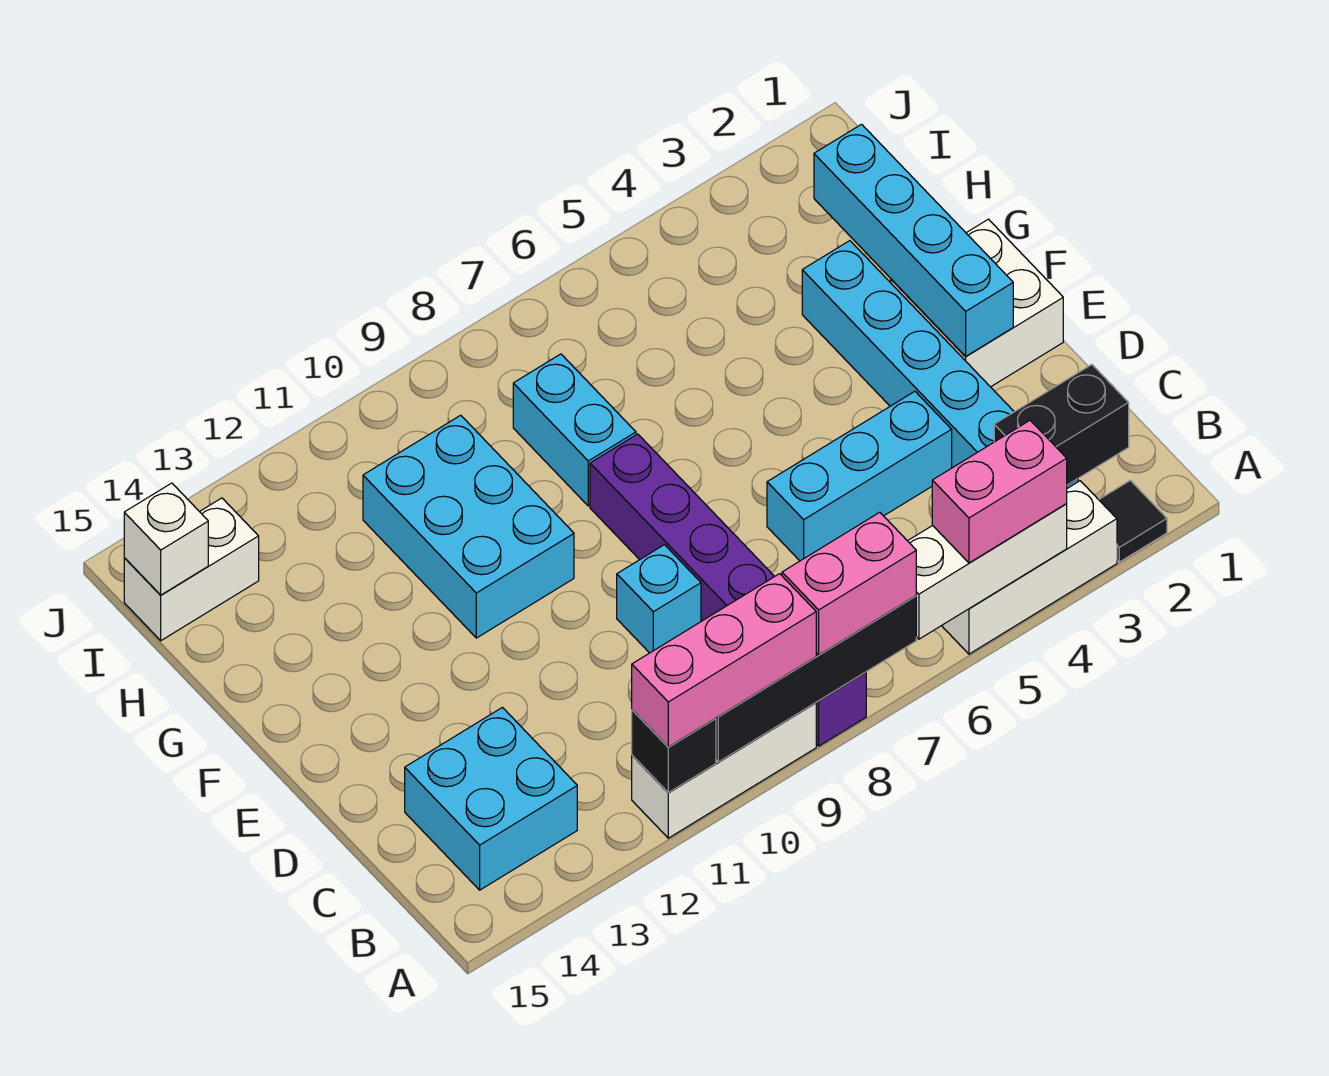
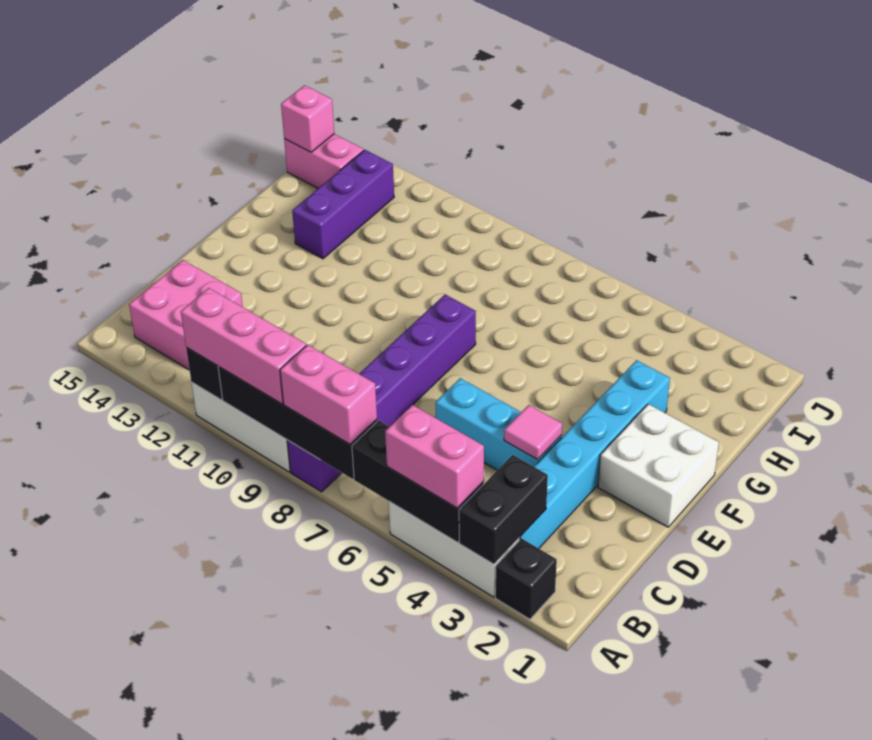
black tile A2 level 1 -> black brick A2 level 1
white brick A4:A6 level 2 -> black brick A4:A6 level 2
black brick B2:B3 level 2 -> black brick A3:B3 level 2
cyan brick B13:C14 level 1 -> pink brick B13:C14 level 1
none -> pink tile D4 level 2
cyan brick D9 level 1 -> none
cyan brick E2:H2 level 2 -> none
cyan brick F10:H11 level 1 -> none
cyan brick G8:H8 level 1 -> none
none -> purple brick G13:I13 level 1
white brick I14:I15 level 1 -> pink brick I14:I15 level 1
white brick I15 level 2 -> pink brick I15 level 2

